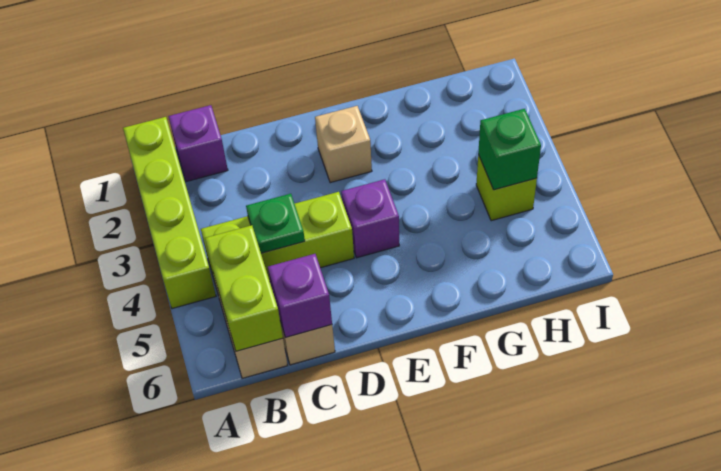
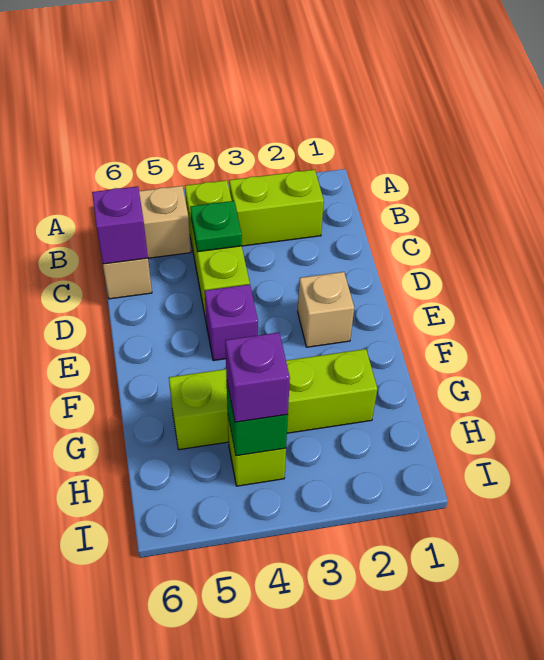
lime brick A1:A4 level 1 -> lime brick G2:G5 level 1
purple brick B1 level 1 -> purple brick H4 level 3
lime brick B5:B6 level 2 -> lime brick B2:B3 level 1

